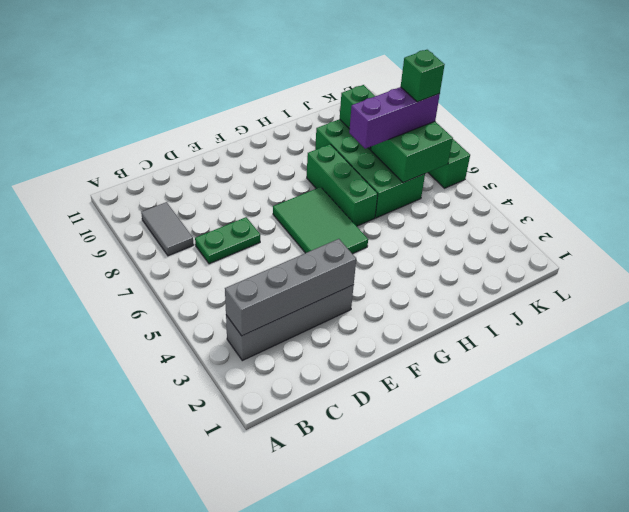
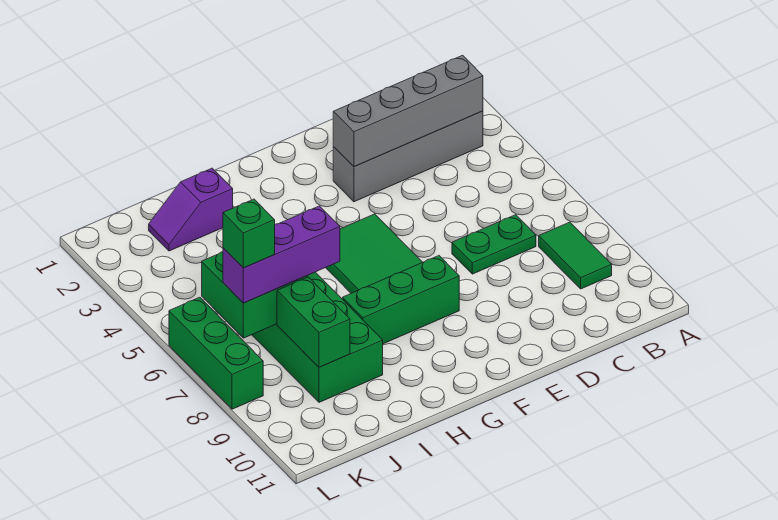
grey tile B8:B9 level 1 -> green tile B8:B9 level 1
green brick H6:H8 level 1 -> green brick F8:H8 level 1
none -> purple slope I2:J2 level 1 top I

